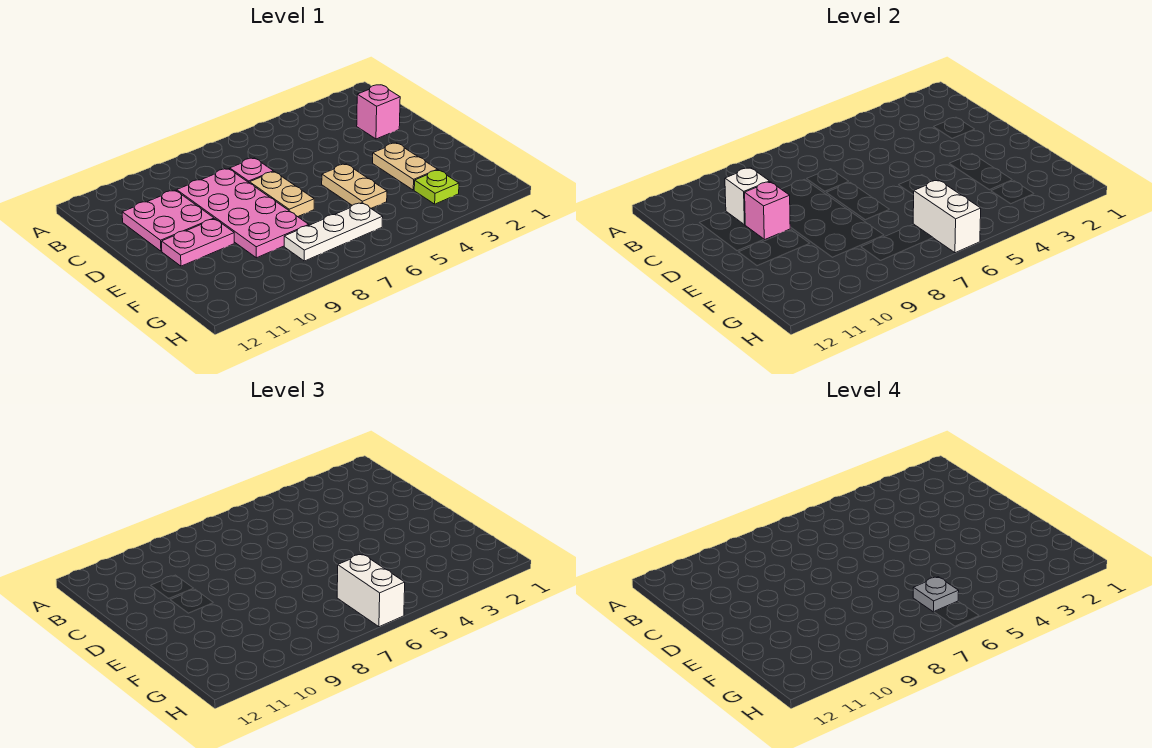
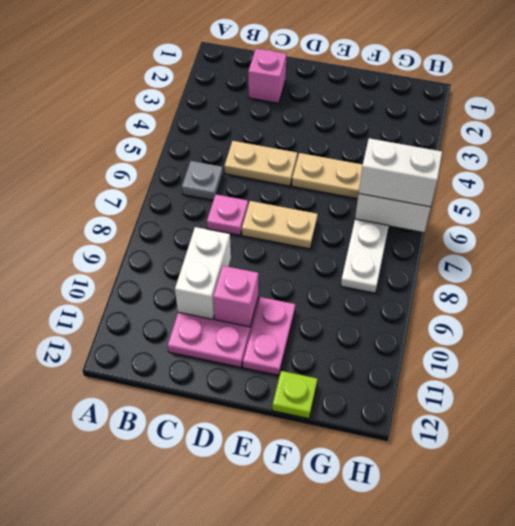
pink plate C8:F9 level 1 -> none
white brick C10 level 2 -> white brick C9:C10 level 2
tan plate E3:F3 level 1 -> tan plate C5:D5 level 1
lime plate G3 level 1 -> lime plate F12 level 1
grey plate G6 level 4 -> grey plate B6 level 1

